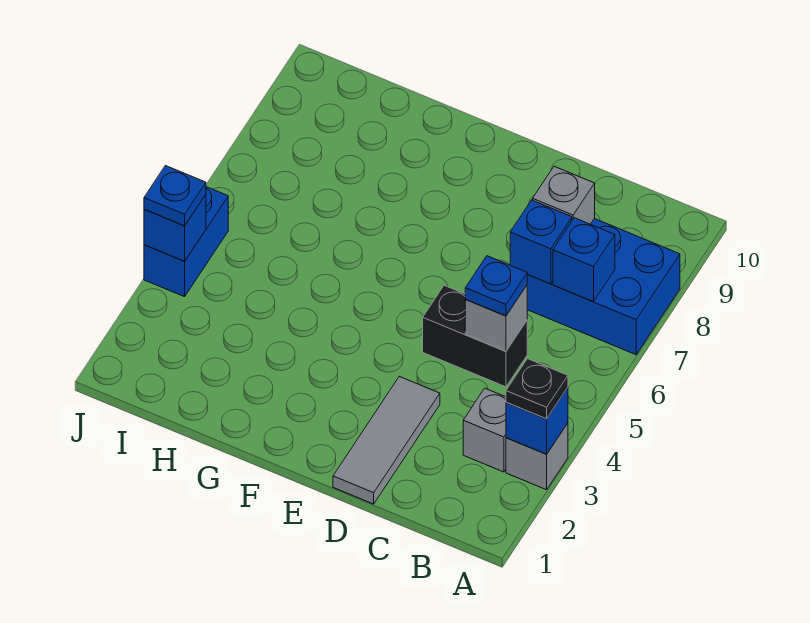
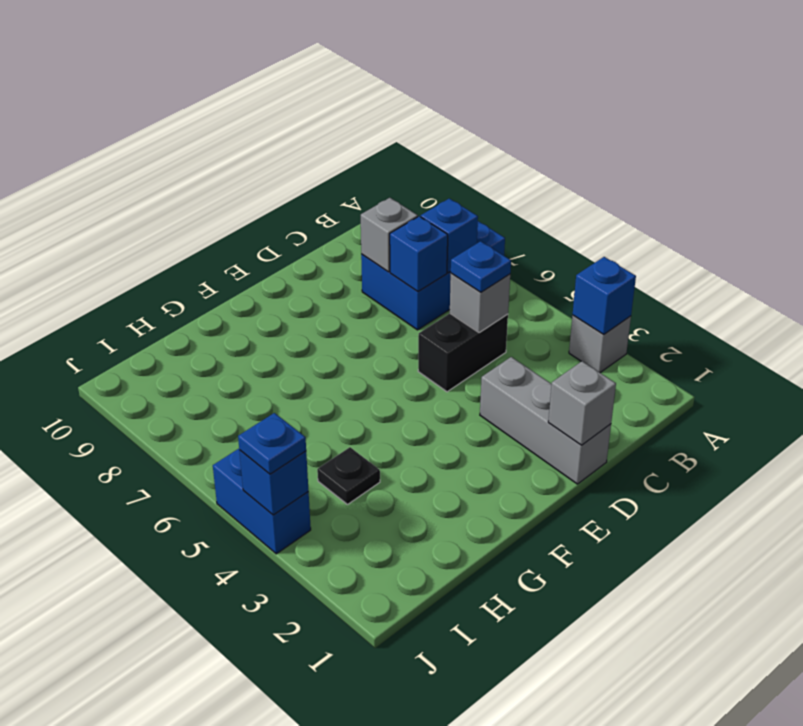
black plate A3 level 3 -> black plate H4 level 1
grey brick B3 level 1 -> grey brick D1 level 2
grey tile D1:D3 level 1 -> grey brick D1:D3 level 1

